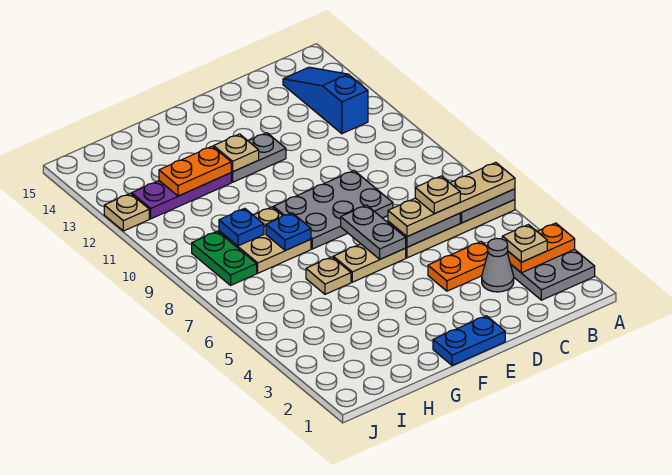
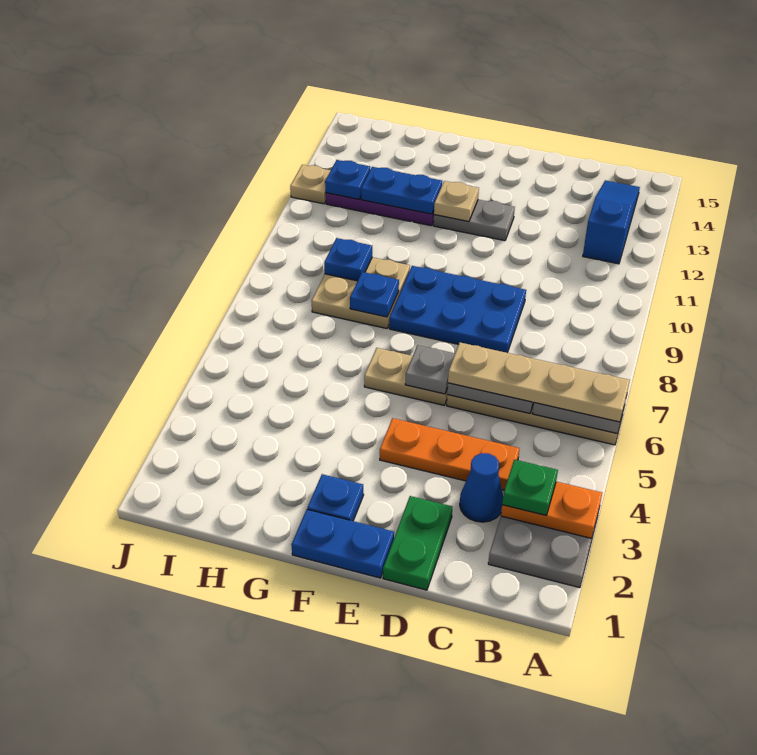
tan plate B3 level 3 -> green plate B3 level 3
grey cone C3 level 1 -> blue cone C3 level 1
orange plate C4:D4 level 1 -> orange plate C4:E4 level 1
tan plate C6 level 4 -> none
grey plate D8:F9 level 1 -> blue plate D8:F9 level 1
grey plate E6:E7 level 2 -> grey plate E6 level 2
none -> blue plate F2 level 1
tan plate G6 level 1 -> none
orange plate G12:H12 level 2 -> blue plate G12:H12 level 2
green plate I8:I9 level 1 -> green plate D1:D2 level 1
none -> blue plate I12 level 2

